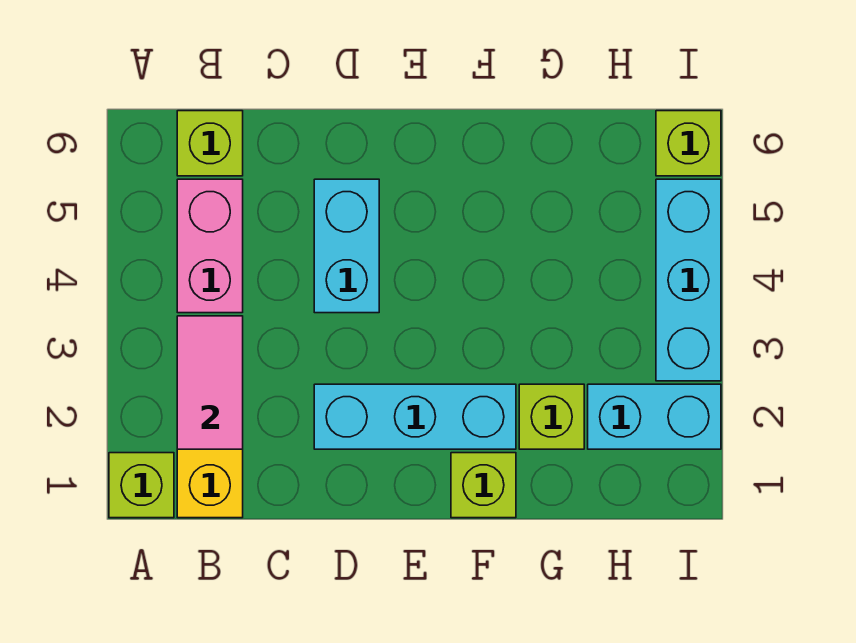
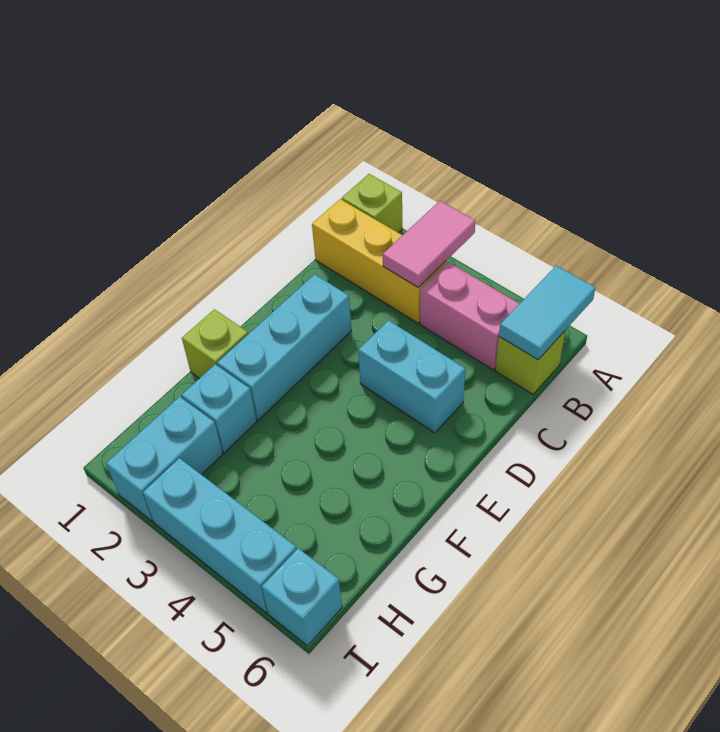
none -> cyan tile A6:B6 level 2
pink tile B2:B3 level 2 -> pink tile A3:B3 level 2
lime brick G2 level 1 -> cyan brick G2 level 1
lime brick I6 level 1 -> cyan brick I6 level 1

